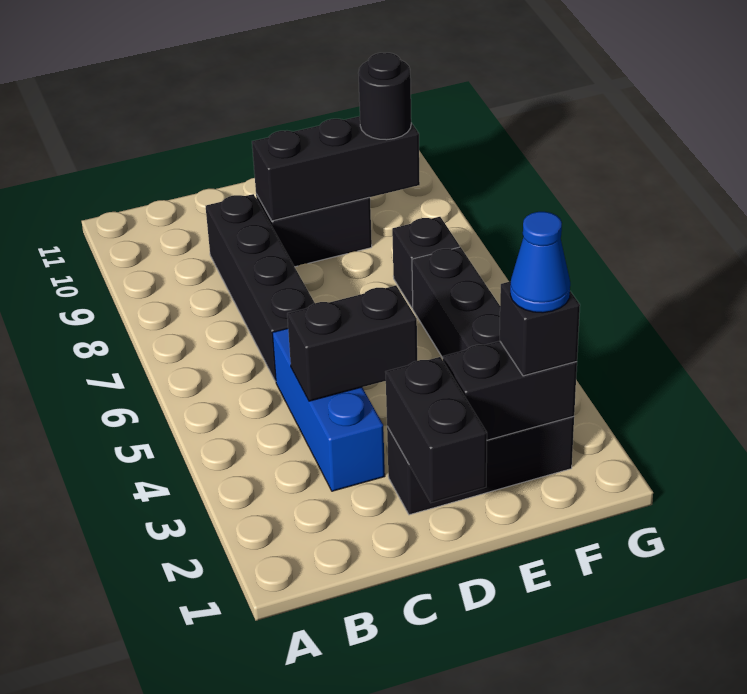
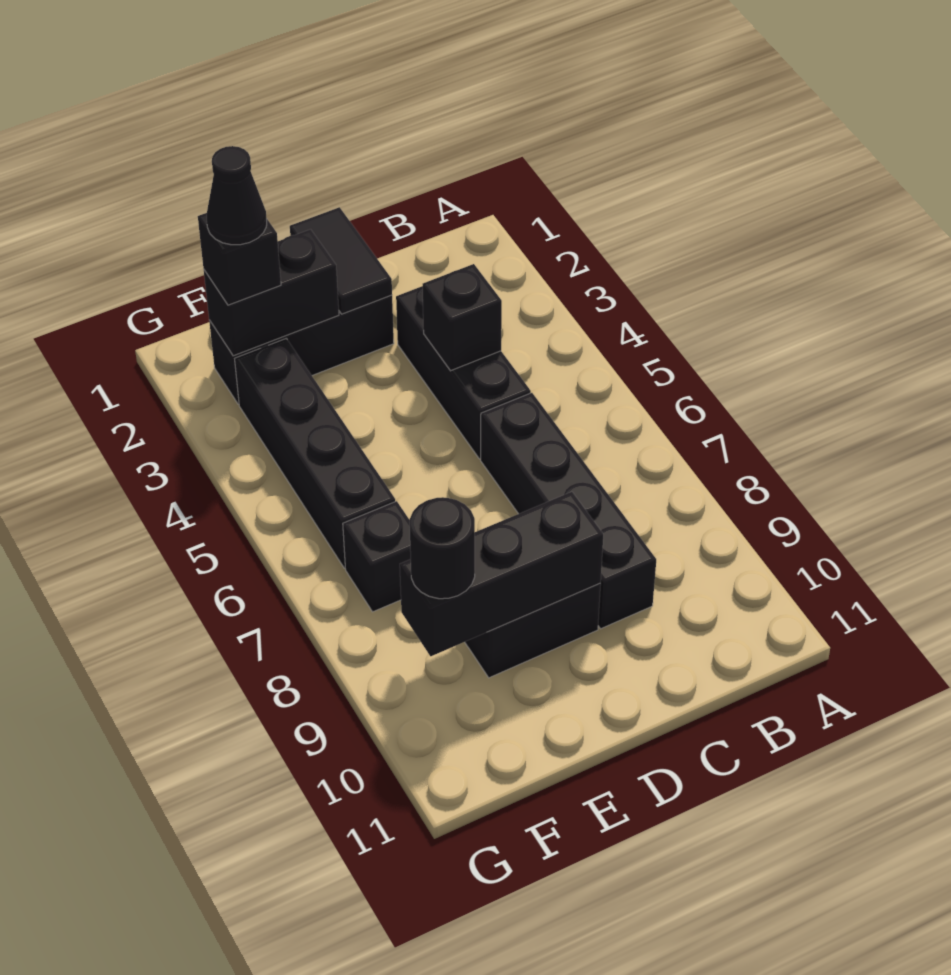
blue brick C3:C5 level 1 -> black brick C3:C5 level 1
black brick C4:D4 level 2 -> black brick C4 level 2
black brick D1:D2 level 2 -> black tile D1:D2 level 2
blue cone F2 level 4 -> black cone F2 level 4

